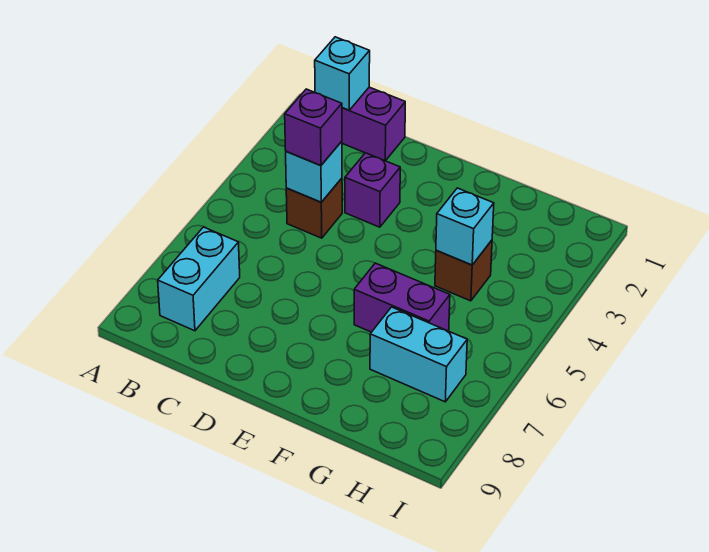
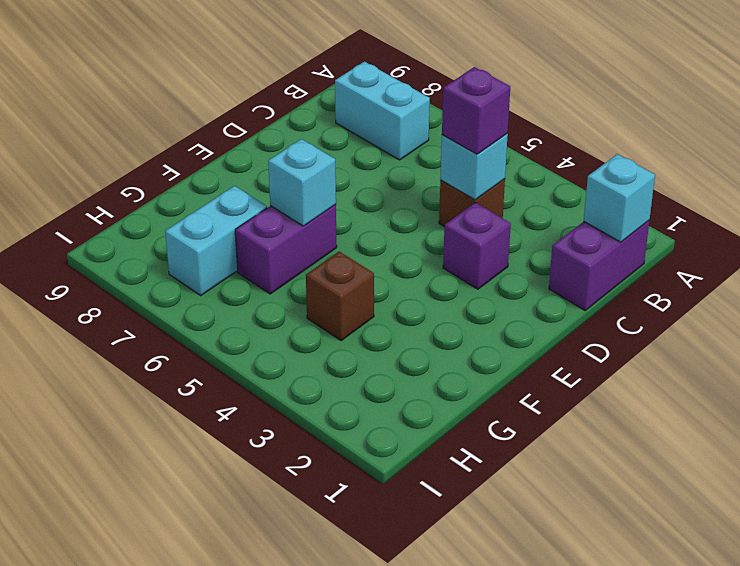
cyan brick G4 level 2 -> cyan brick F6 level 2

